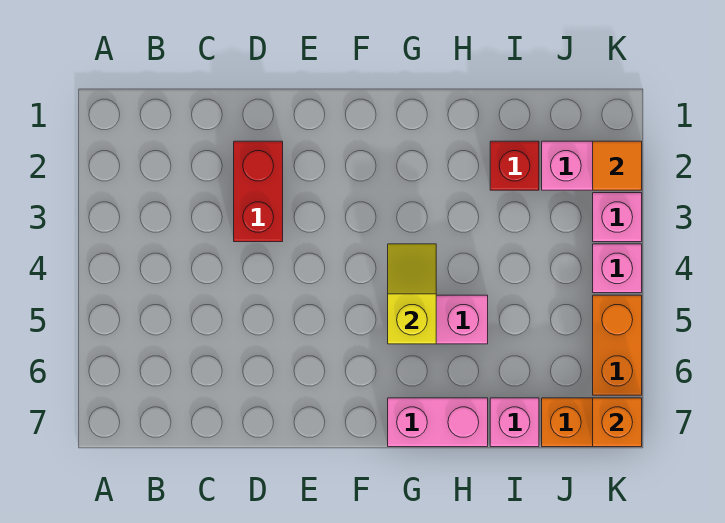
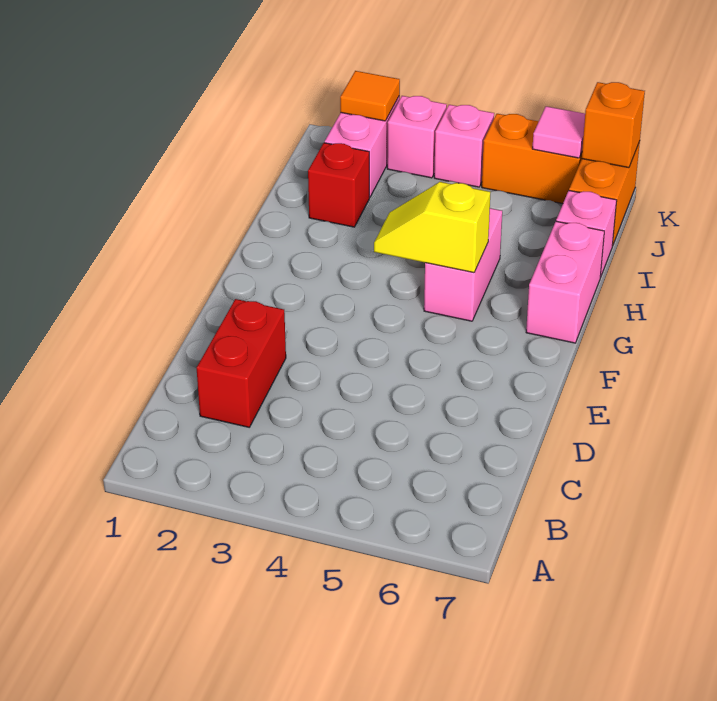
red brick D2:D3 level 1 -> red brick C2:D2 level 1
none -> pink tile K6 level 2

